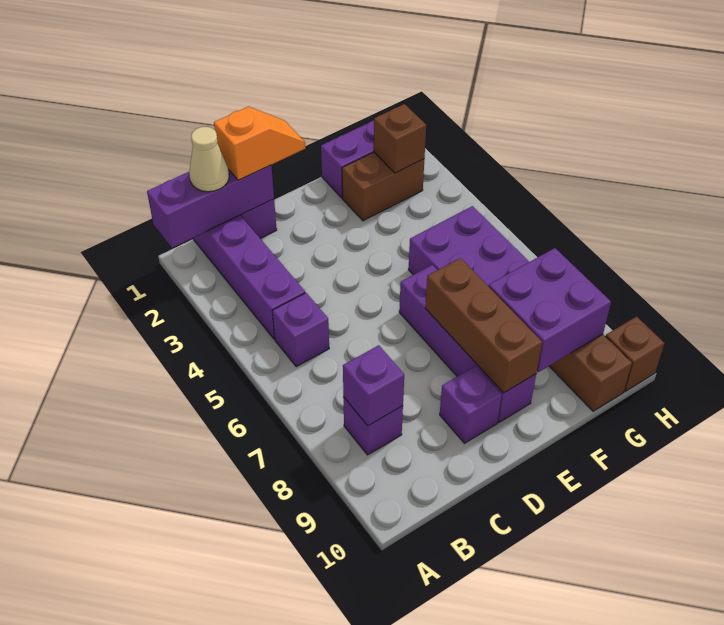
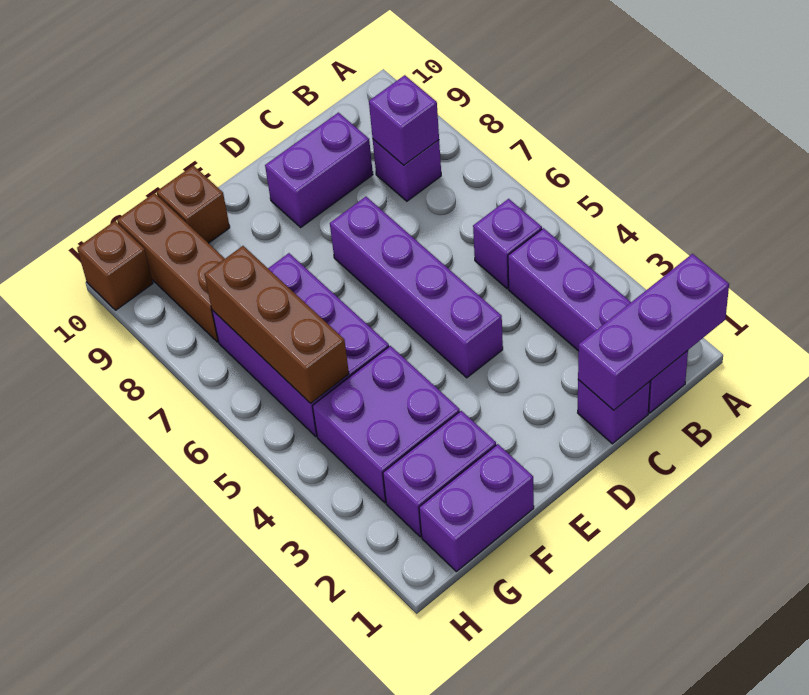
tan cone B1 level 3 -> none
orange slope C1:D1 level 3 top C -> none
purple brick D9 level 1 -> purple brick C9:D9 level 1
purple brick E6:E9 level 1 -> purple brick D4:D7 level 1
brown brick E7:E9 level 2 -> brown brick G5:G7 level 2
brown brick F2:G2 level 1 -> purple brick F2:G2 level 1
purple brick F8:G9 level 2 -> purple brick F3:G4 level 1
brown brick G2 level 2 -> brown brick F10 level 1

